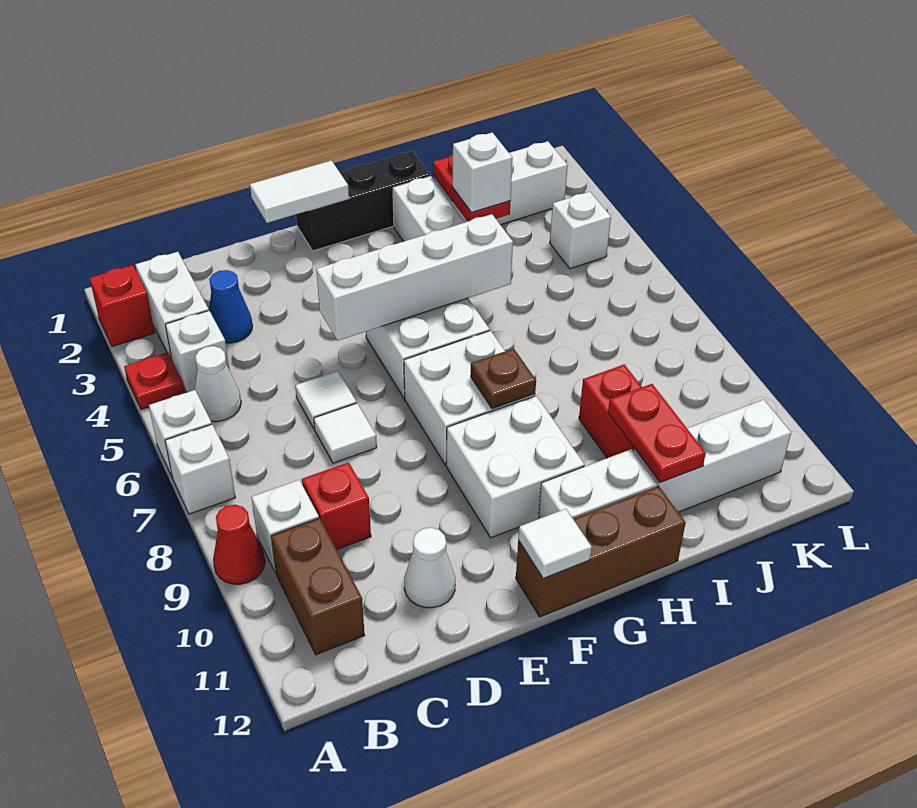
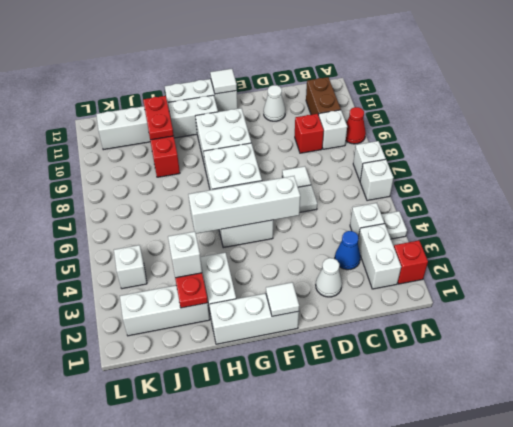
red plate A4 level 1 -> white plate A4 level 1
white cone B5 level 1 -> white cone D2 level 1
white tile E1:F1 level 2 -> white tile F1 level 2
black brick F1:H1 level 1 -> white brick F1:H1 level 1
brown brick F12:H12 level 1 -> white brick F12:H12 level 1
brown plate G8 level 2 -> none

